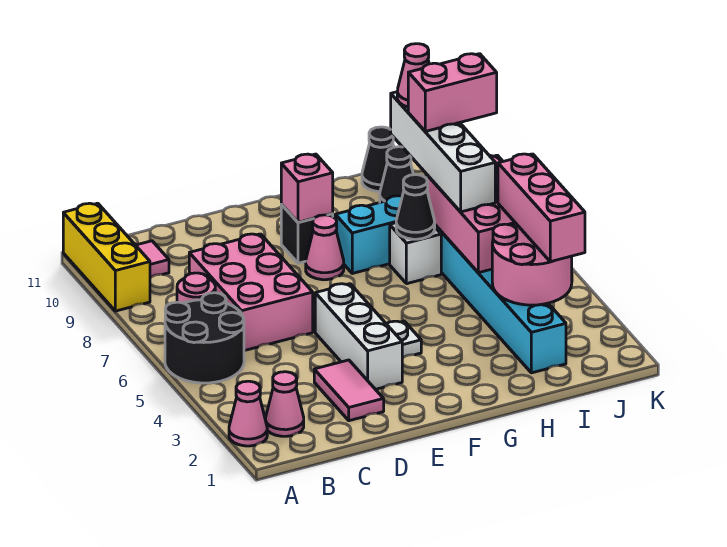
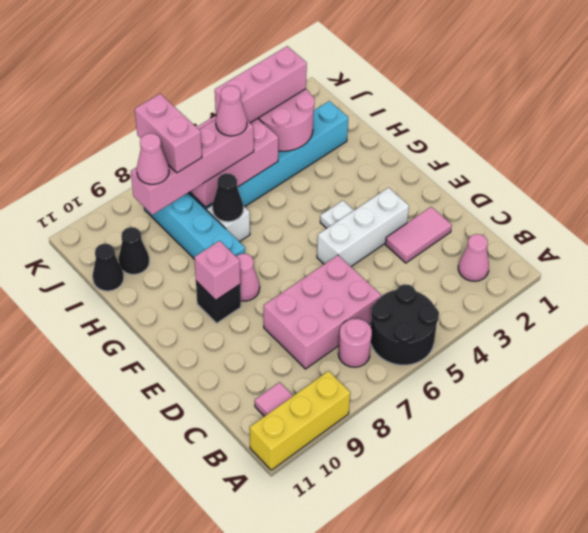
pink cone A2 level 1 -> pink cone I6 level 4
white brick I6:I9 level 3 -> pink brick I6:I9 level 3

